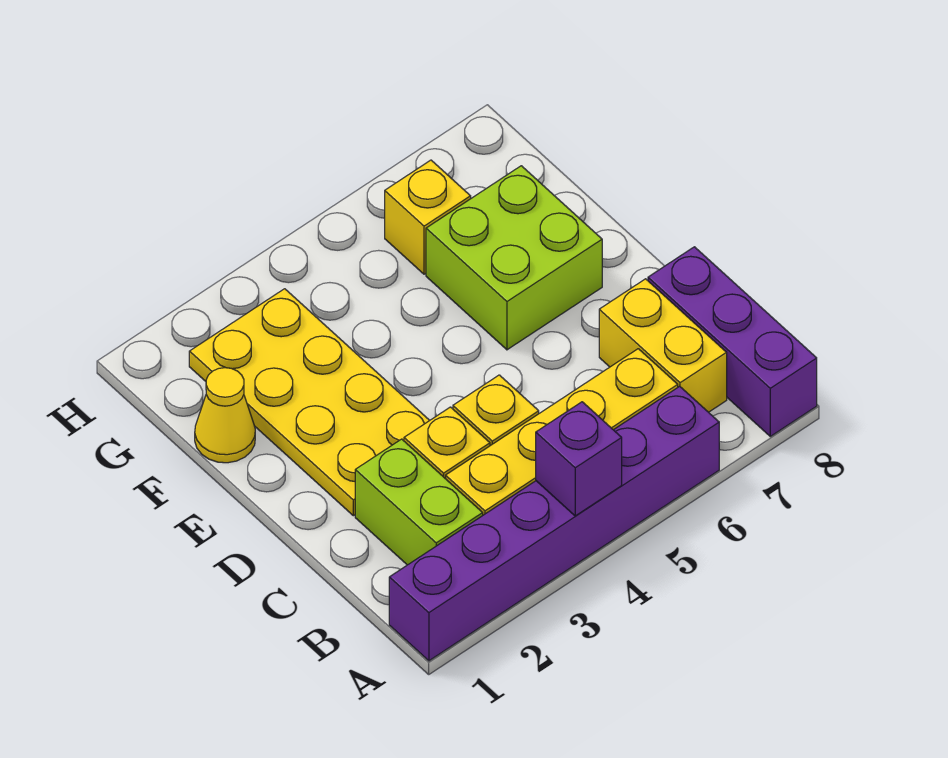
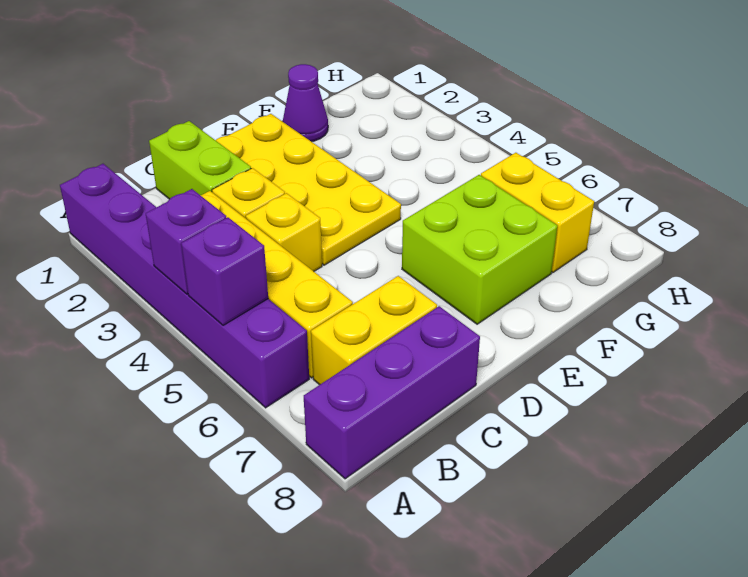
none -> purple brick A5 level 2
lime brick B2:C2 level 1 -> lime brick C1:C2 level 1
yellow plate D2:G3 level 1 -> yellow plate D1:E4 level 1
yellow cone F1 level 1 -> purple cone F1 level 1
yellow brick G6 level 1 -> yellow brick G6:G7 level 1

